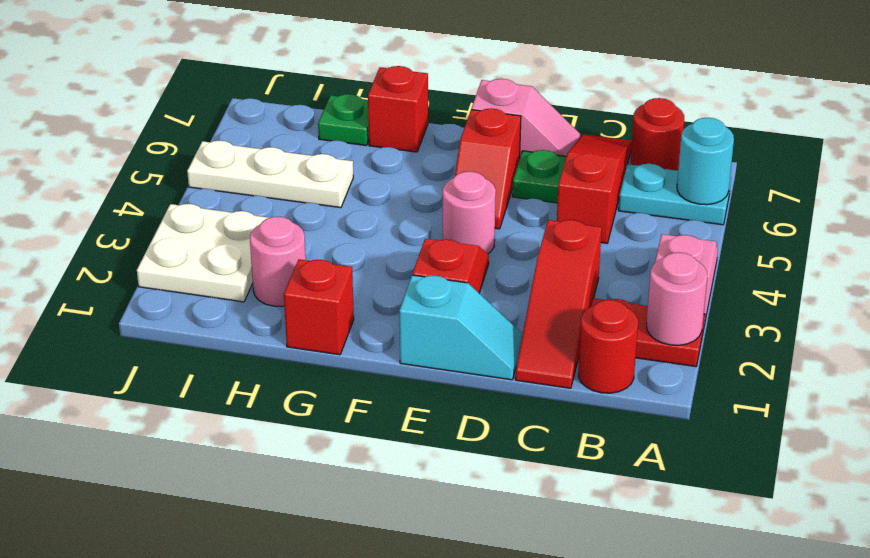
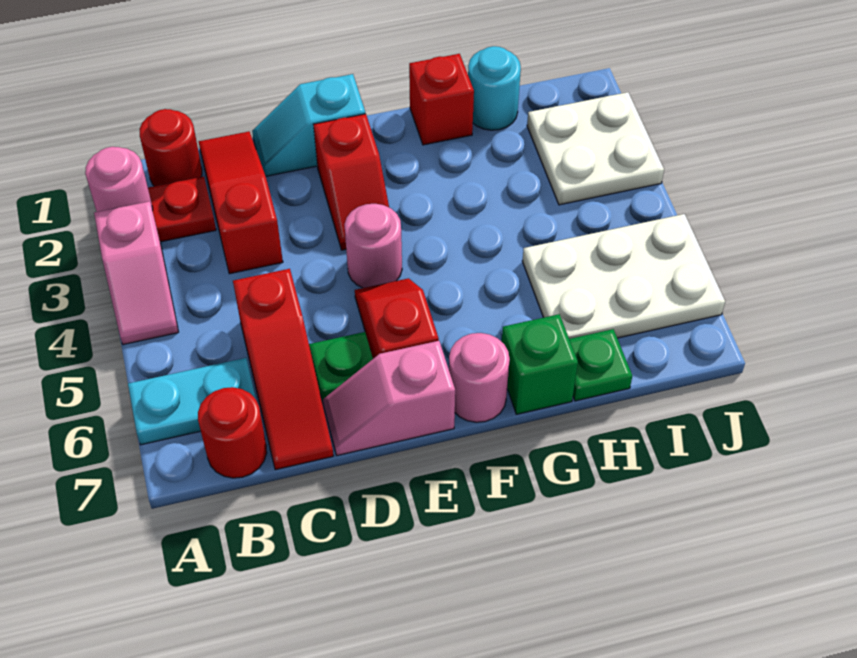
cyan round brick A6 level 2 -> cyan round brick H1 level 1
red brick G7 level 1 -> green brick G7 level 1
pink round brick H2 level 1 -> pink round brick F7 level 1
white plate H5:J5 level 1 -> white plate H5:J6 level 1

